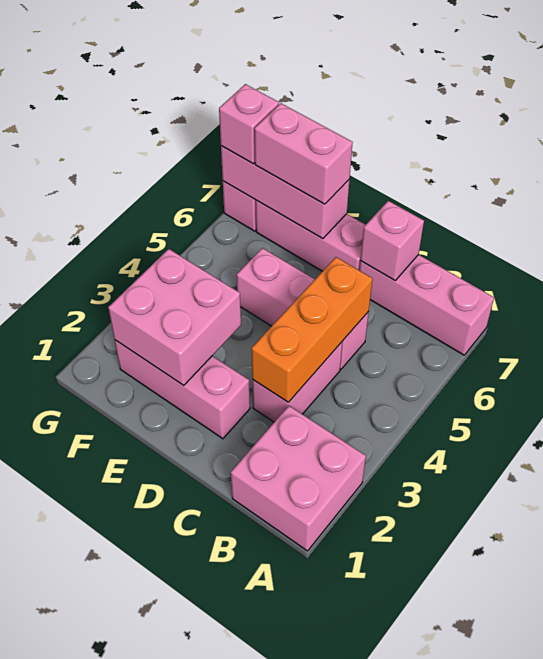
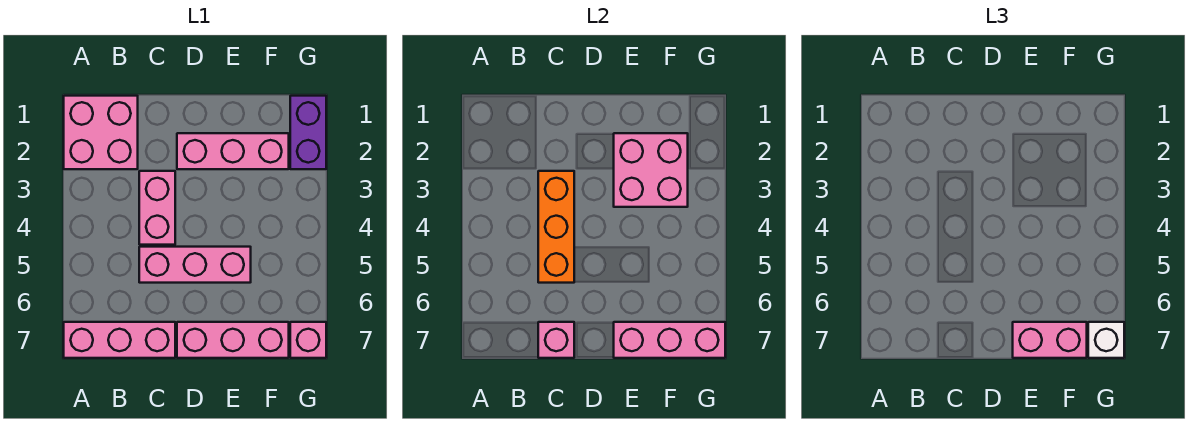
none -> purple brick G1:G2 level 1
pink brick G7 level 3 -> white brick G7 level 3

